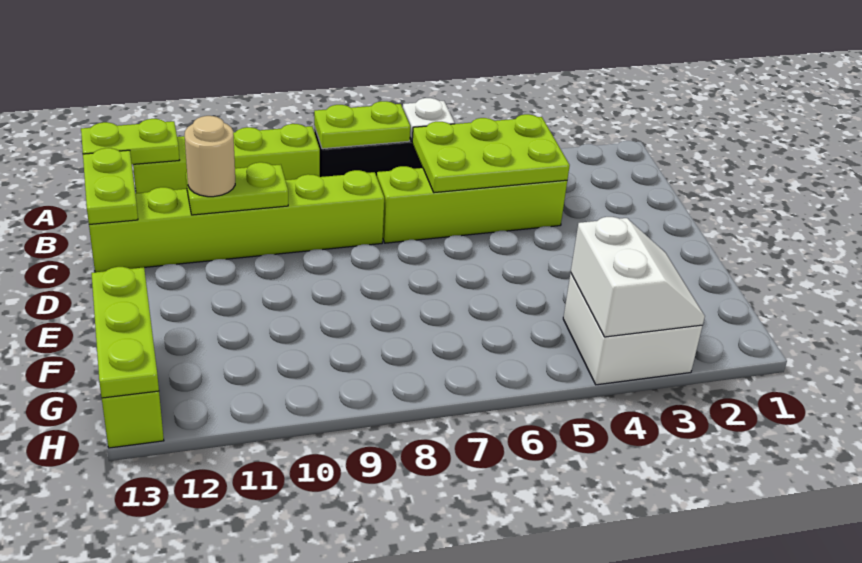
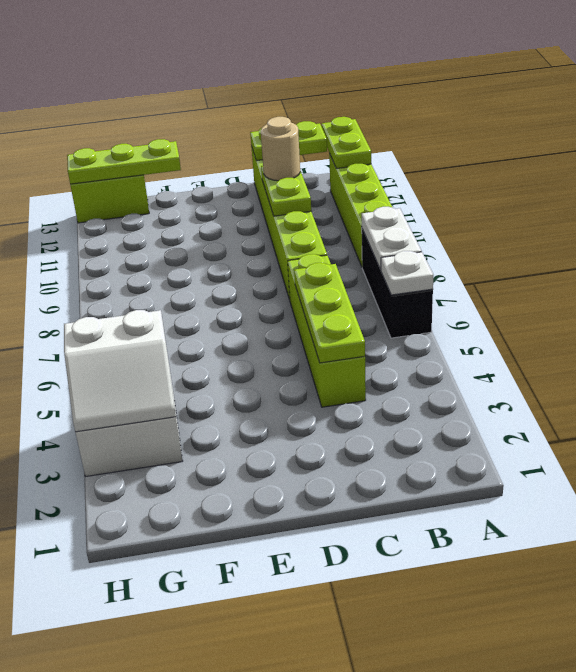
lime plate A7:A8 level 2 -> white plate A7:A8 level 2
lime plate B4:C6 level 2 -> lime plate C4:C6 level 2

